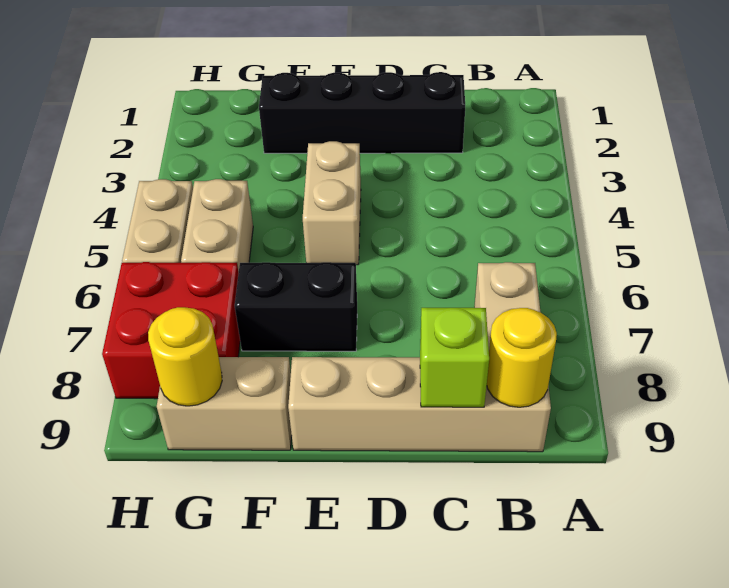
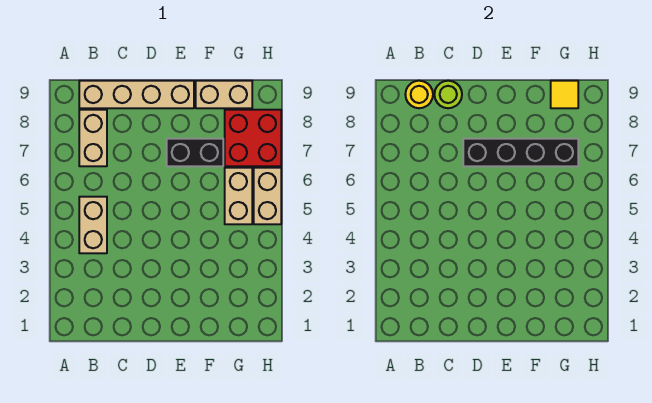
black brick C2:F2 level 1 -> black brick D7:G7 level 2
lime brick C9 level 2 -> lime round brick C9 level 2
tan brick E4:E5 level 1 -> tan brick B4:B5 level 1
yellow round brick G9 level 2 -> yellow tile G9 level 2

